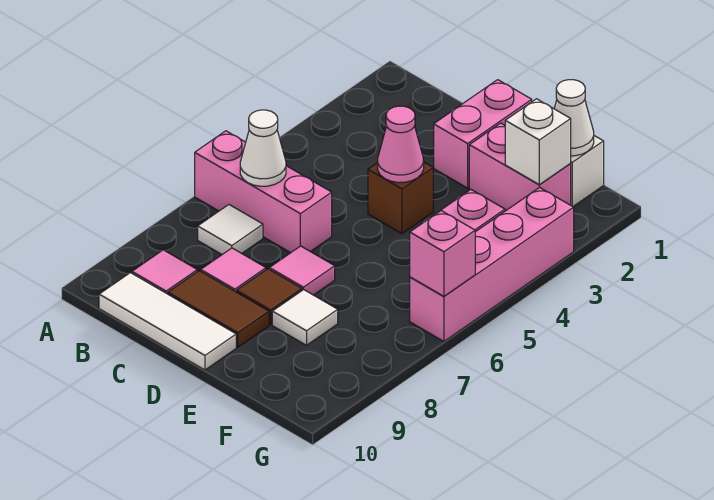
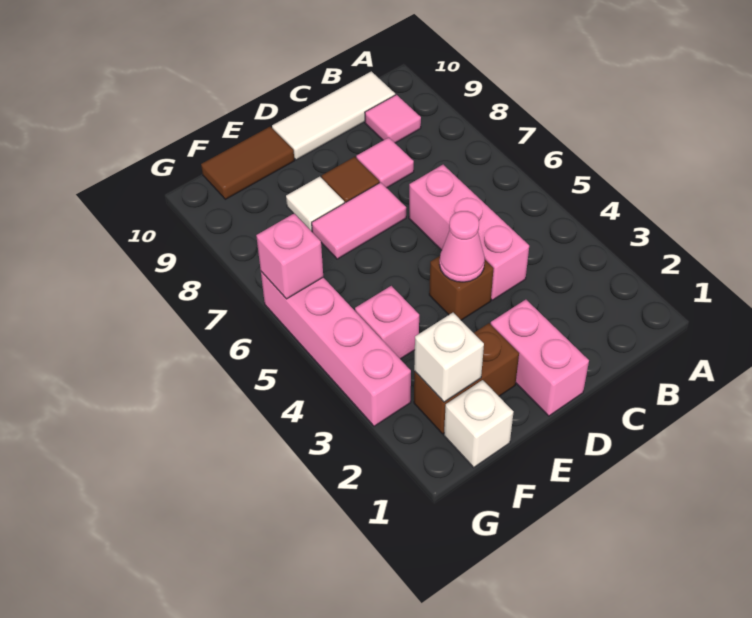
pink brick A6:C6 level 1 -> pink brick C4:C6 level 1
white cone B6 level 2 -> none
white tile B7 level 1 -> none
brown tile C9:D9 level 1 -> brown tile E10:F10 level 1
pink tile D7 level 1 -> pink tile D7:E7 level 1
pink brick E2:F2 level 1 -> brown brick E2:F2 level 1
white cone F1 level 2 -> none

